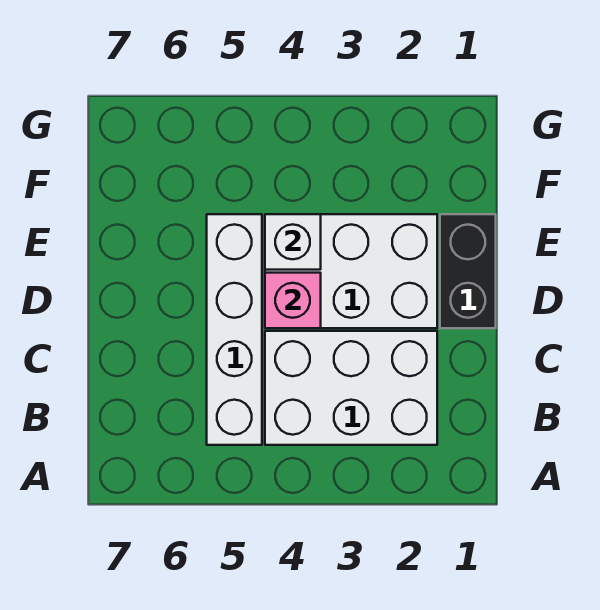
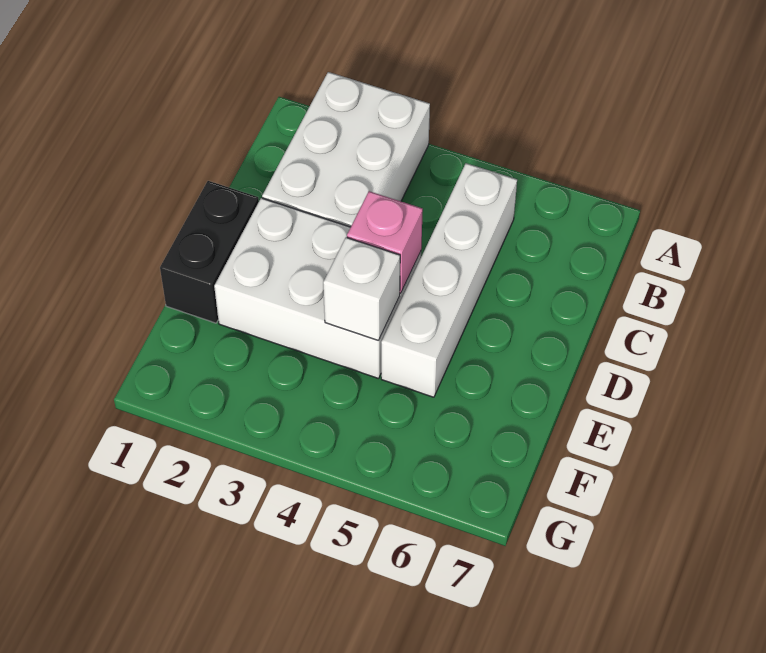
white brick B2:C4 level 1 -> white brick A2:C3 level 1

